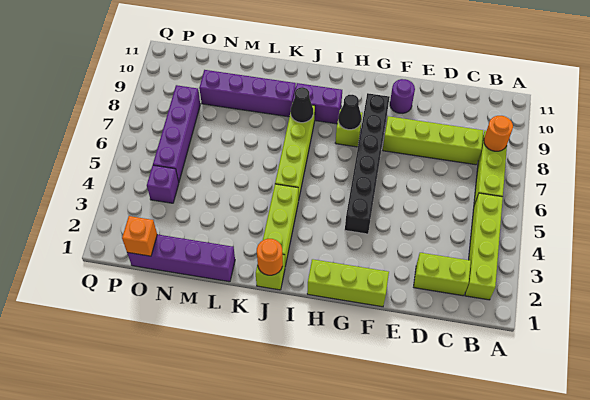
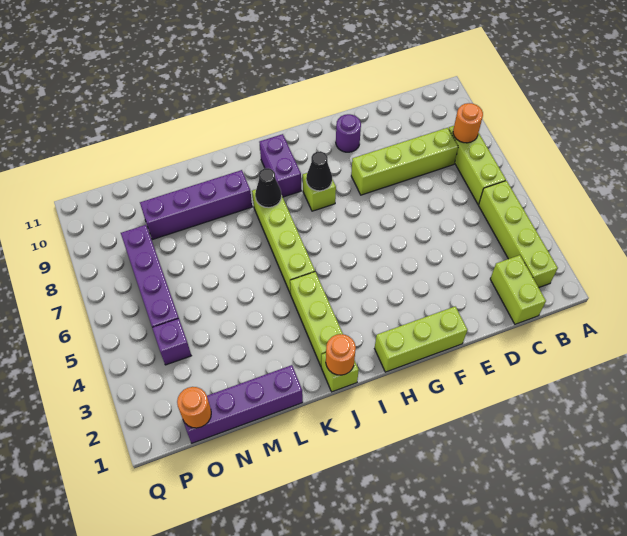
lime brick C2:D2 level 1 -> lime brick C1:C2 level 1
black brick G4:G9 level 1 -> none
purple brick I9:J9 level 1 -> purple brick I9:I10 level 1
orange brick O1 level 2 -> orange round brick O1 level 2

